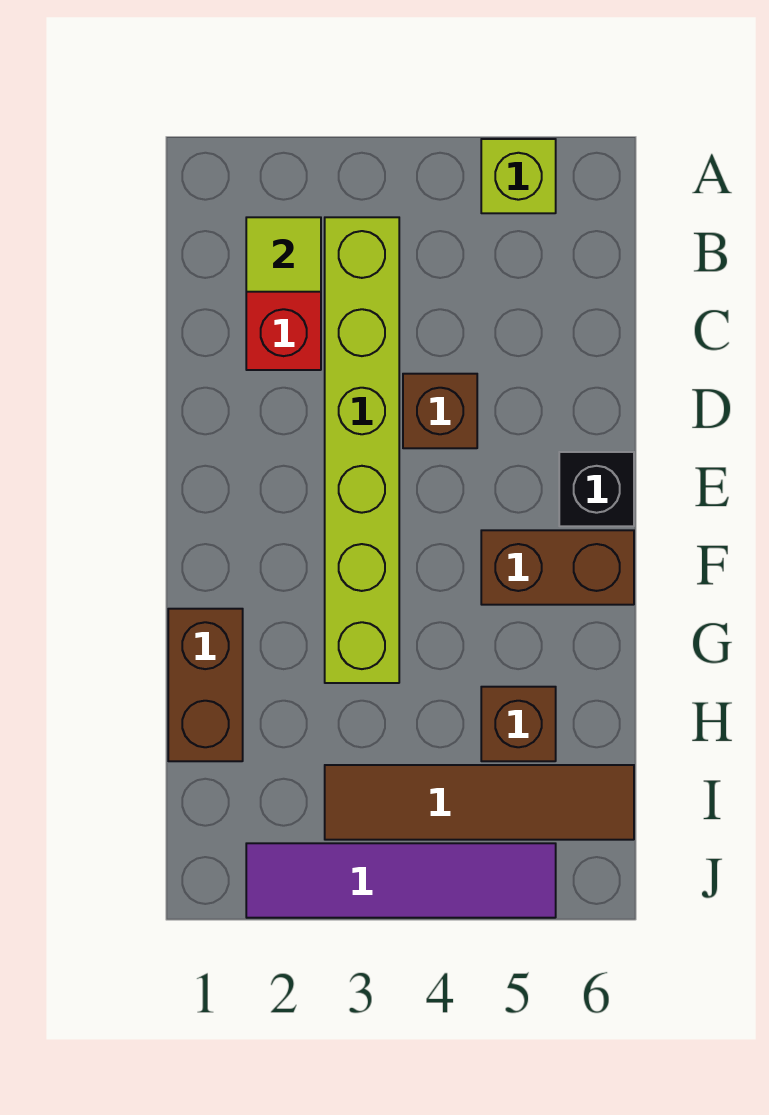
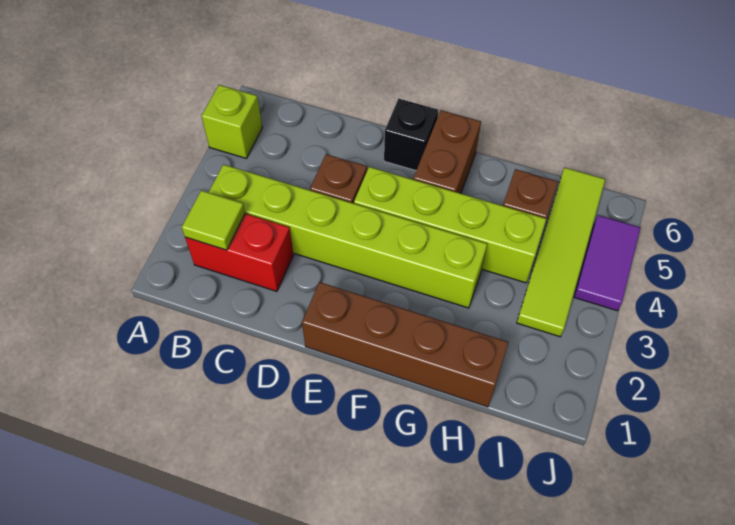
none -> lime brick E4:H4 level 1
brown brick G1:H1 level 1 -> brown brick E1:H1 level 1
brown tile I3:I6 level 1 -> lime tile I3:I6 level 1
purple tile J2:J5 level 1 -> purple tile J4:J5 level 1

